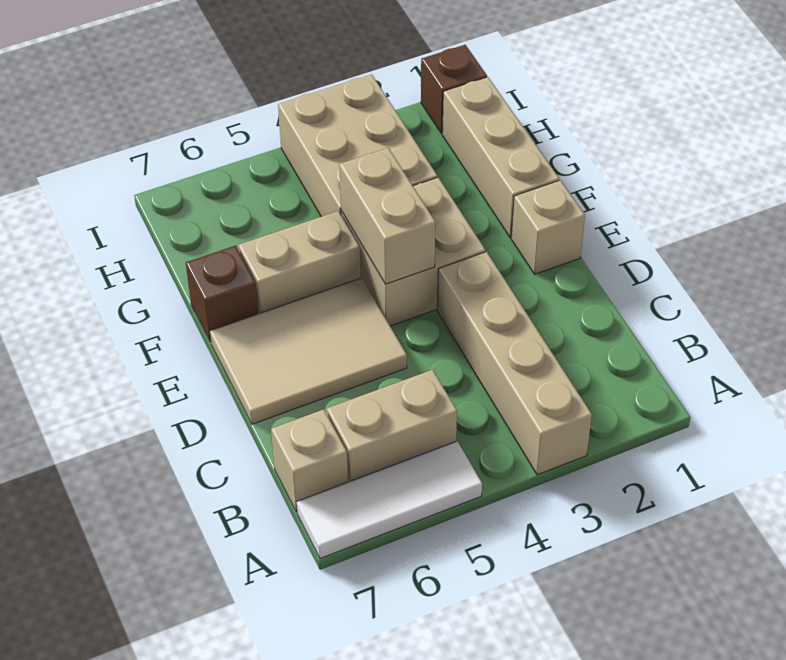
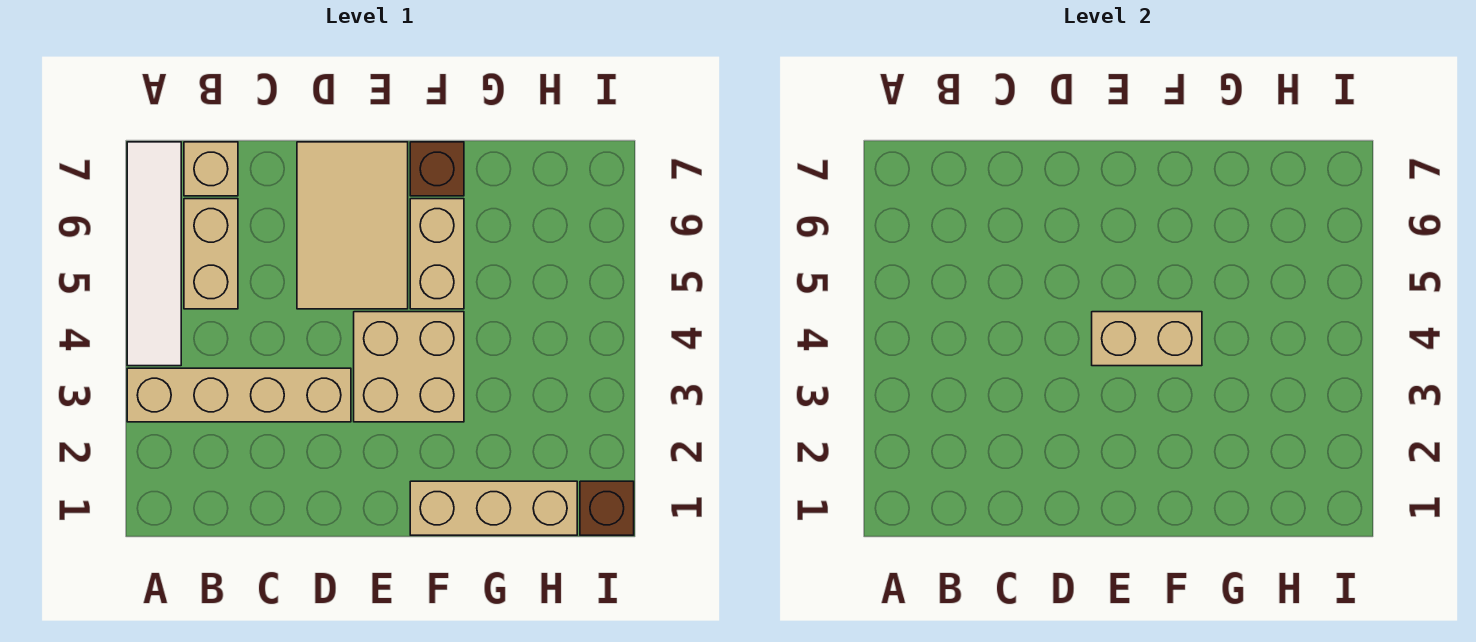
white tile A5:A7 level 1 -> white tile A4:A7 level 1
tan brick E1 level 1 -> none
tan brick G3:I4 level 1 -> none

